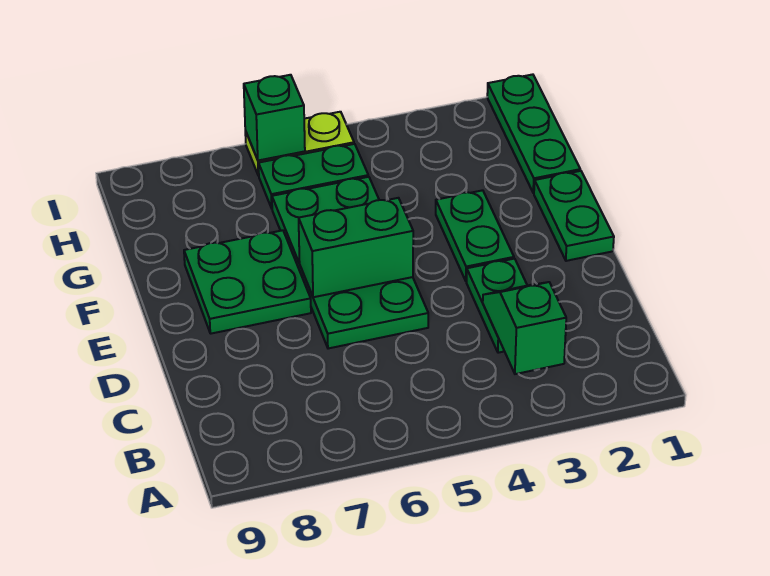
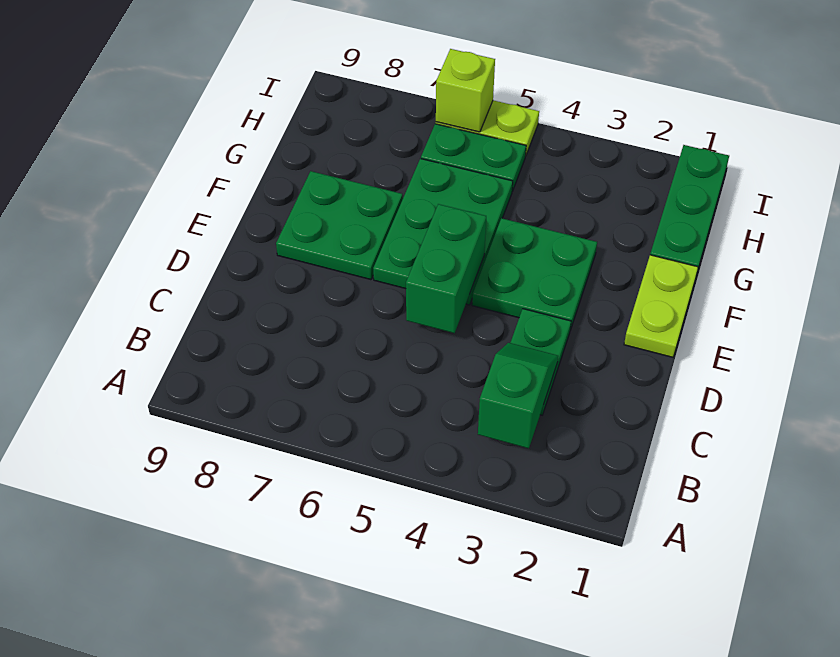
green plate D5:G6 level 1 -> green plate E5:G6 level 1
green plate E1:F1 level 1 -> lime plate E1:F1 level 1
green plate E3:F3 level 1 -> green plate E3:F4 level 1
green brick E5:E6 level 2 -> green brick D5:E5 level 2
green brick I6 level 2 -> lime brick I6 level 2

